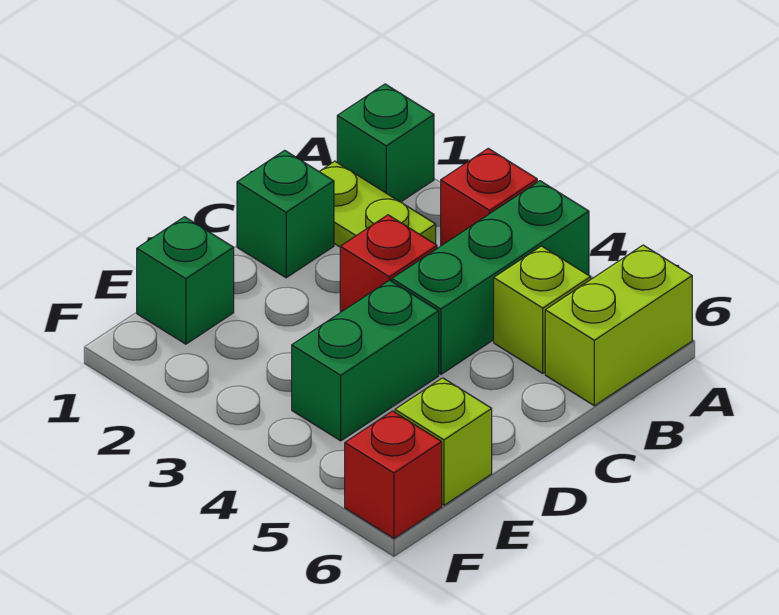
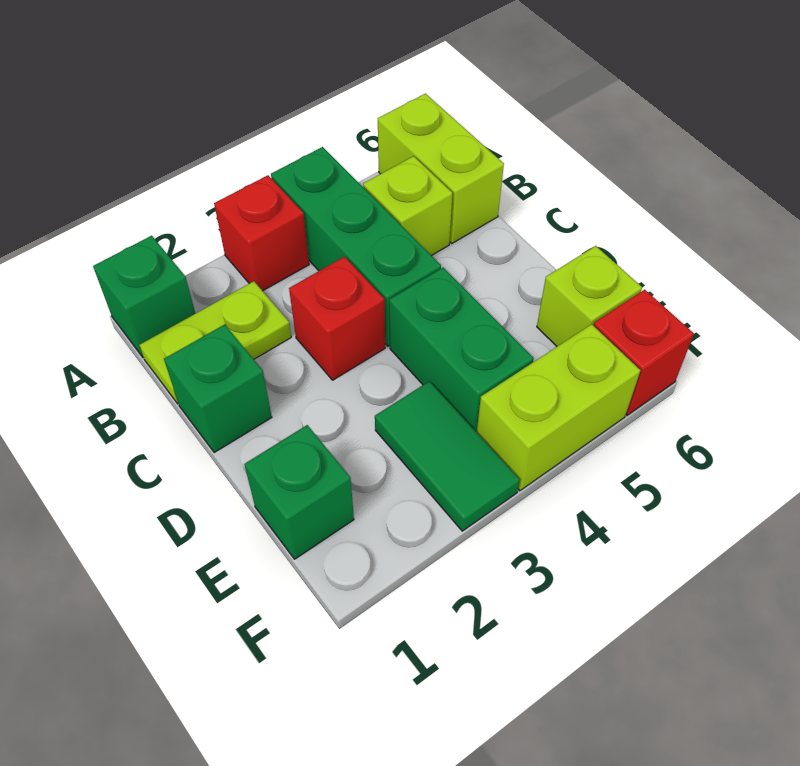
none -> green tile E3:F3 level 1
none -> lime brick F4:F5 level 1

